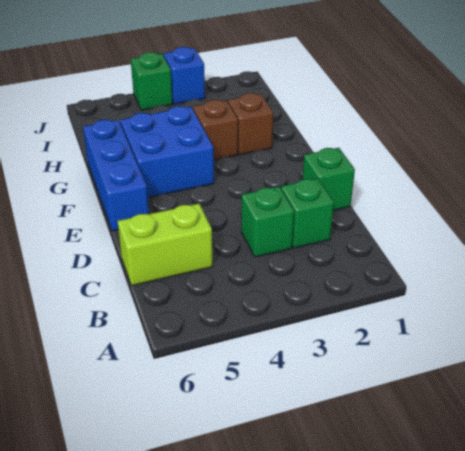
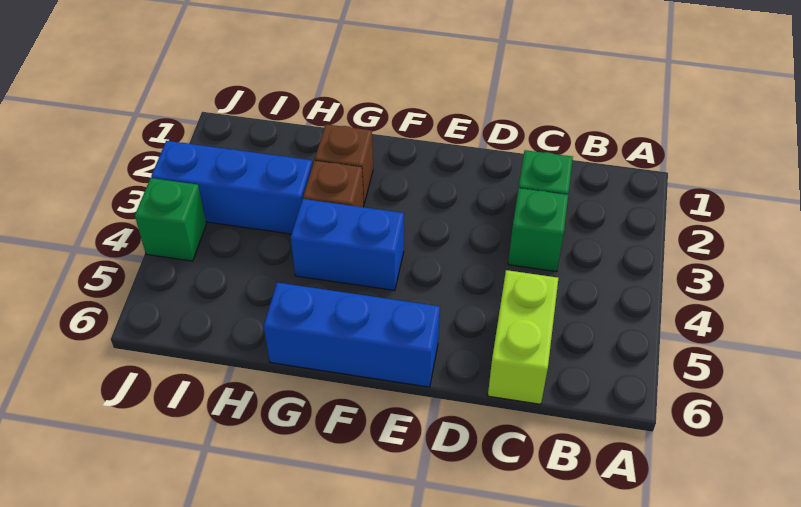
green brick D1 level 1 -> none
blue brick F4:G5 level 1 -> blue brick F4:G4 level 1
blue brick J3 level 1 -> blue brick H3:J3 level 1

